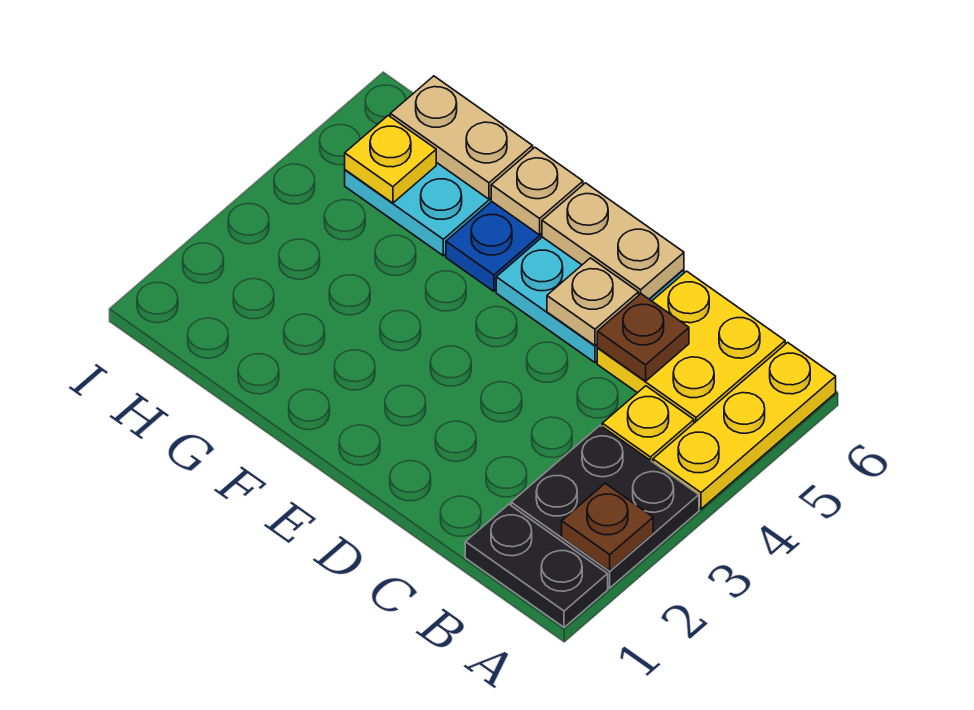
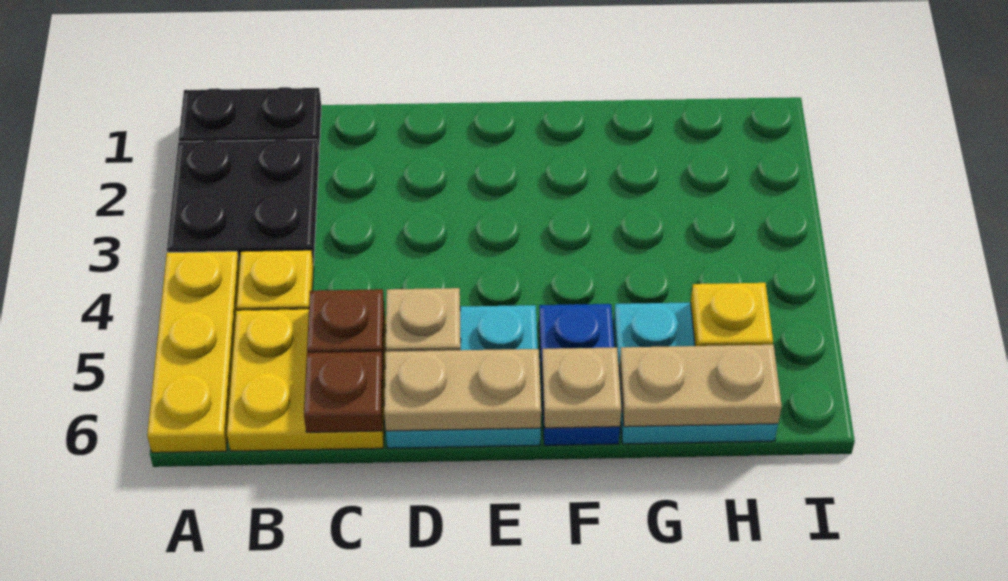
brown plate A2 level 2 -> brown plate C6 level 2

